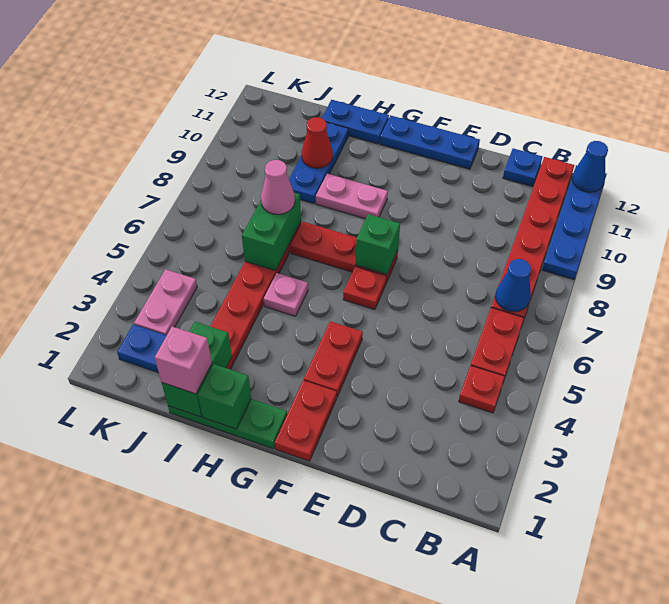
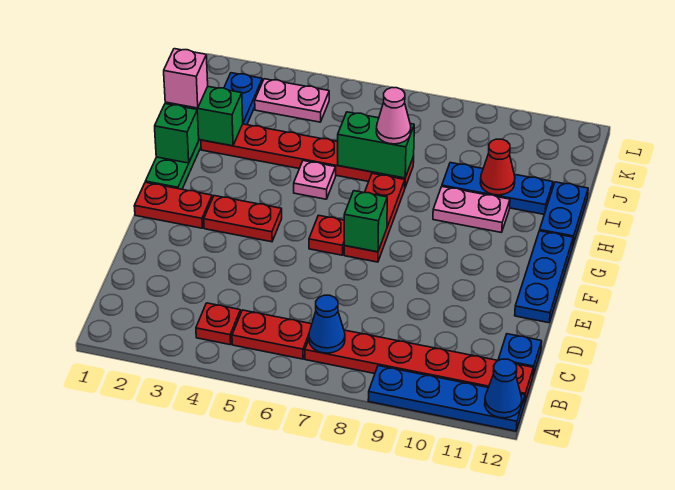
pink plate G9:H9 level 1 -> pink plate H9:H10 level 1

